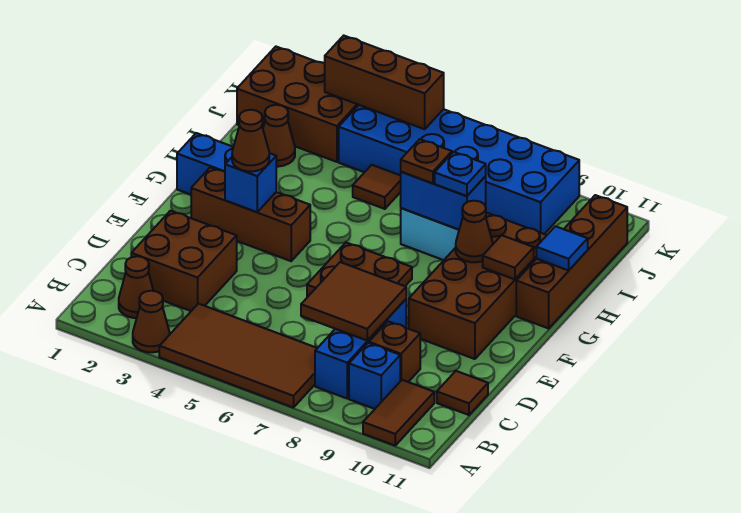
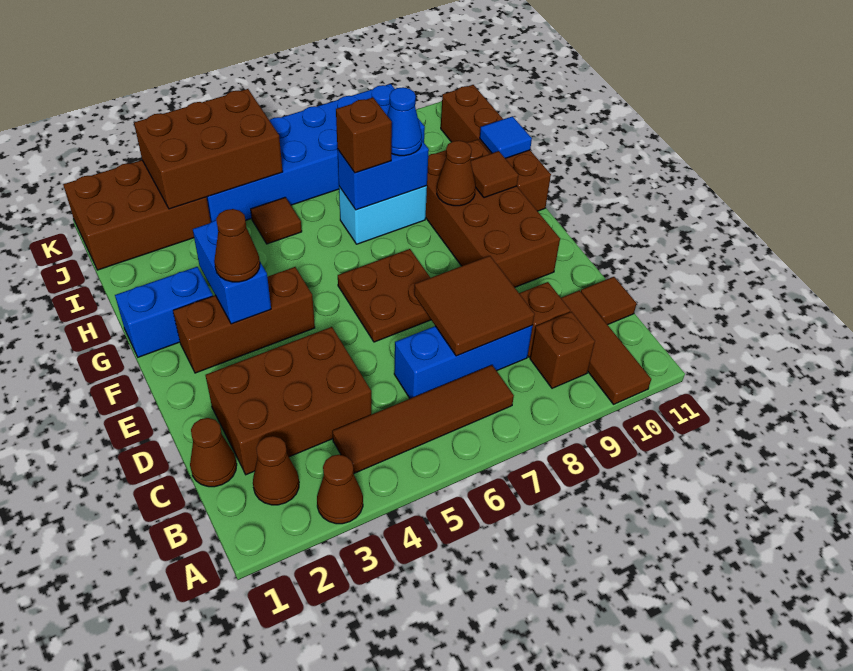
brown tile A4:B7 level 1 -> brown tile B4:B7 level 1
brown tile A10:B10 level 1 -> brown tile A10:C10 level 1
blue brick B8:D8 level 1 -> blue brick C6:C8 level 1
blue brick B9 level 1 -> brown brick B9 level 1
brown brick C2:D3 level 1 -> brown brick C2:D4 level 1
blue brick F3 level 2 -> blue brick F3:G3 level 2
brown plate H7 level 3 -> brown brick H7 level 3
blue plate H8 level 3 -> blue cone H8 level 3
brown cone I2 level 1 -> brown cone C1 level 1
brown brick K3:K5 level 2 -> brown brick J3:K5 level 2

